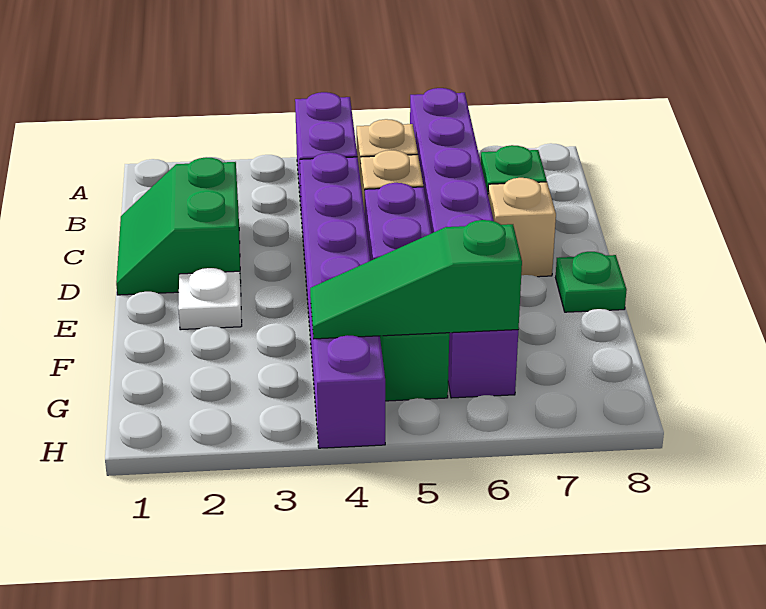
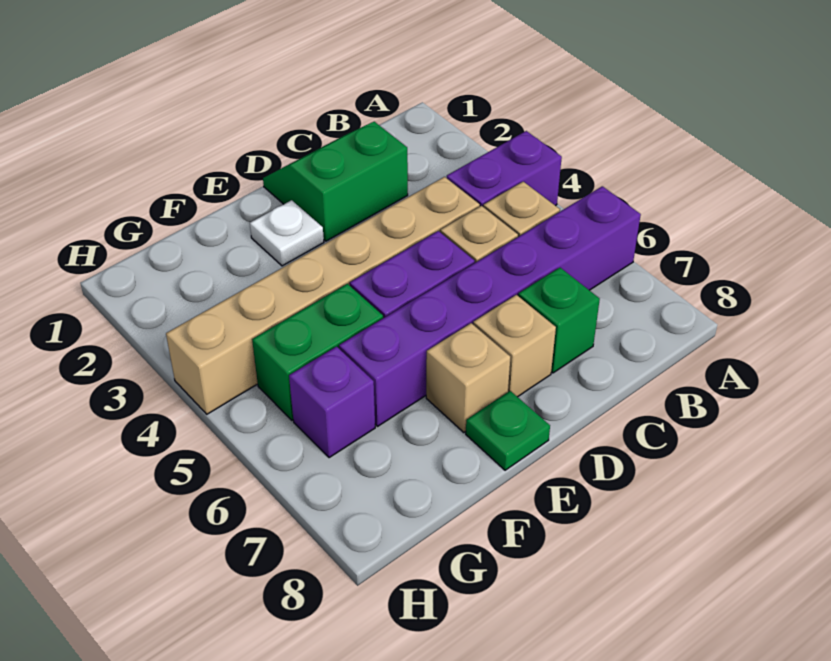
purple brick C4:H4 level 1 -> tan brick C4:H4 level 1
none -> tan brick E7 level 1
green slope G4:G6 level 2 top 6 -> none

